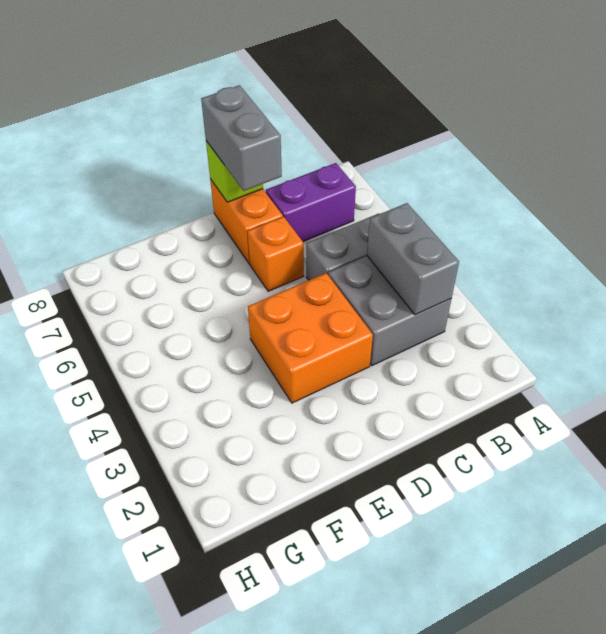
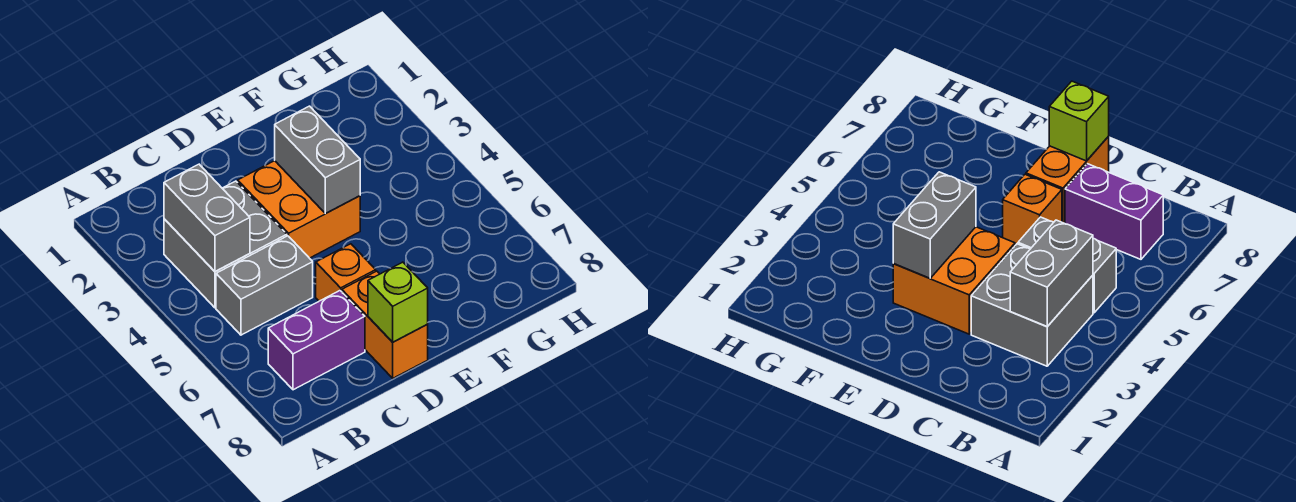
grey brick D7:D8 level 3 -> grey brick E3:E4 level 2

